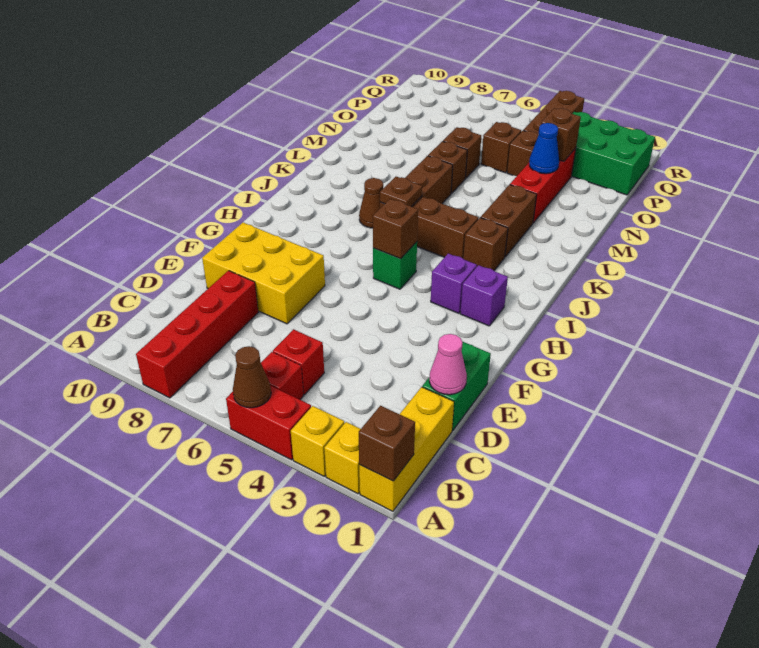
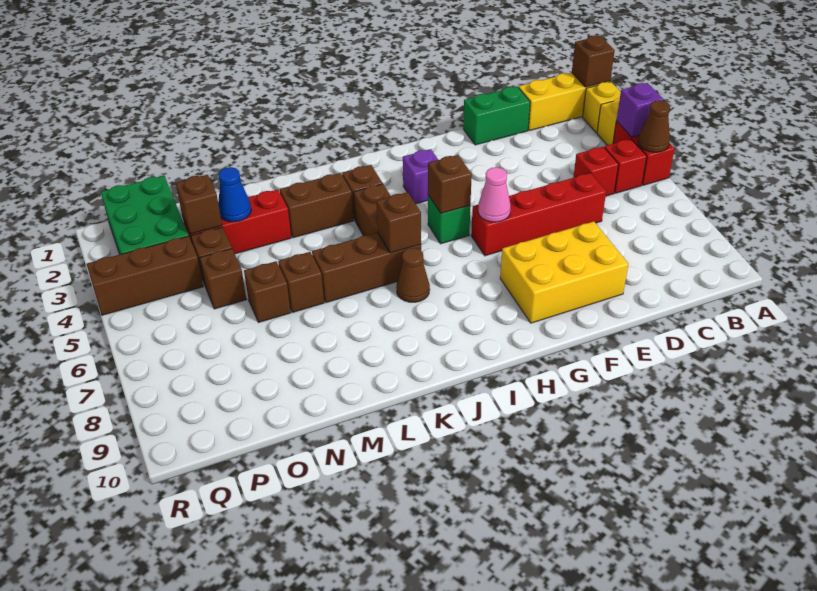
red brick A8:D8 level 1 -> red brick D6:G6 level 1
pink cone D1 level 2 -> pink cone G6 level 2
yellow brick E7:F9 level 1 -> yellow brick E8:G9 level 1
purple brick H2 level 1 -> purple brick A4 level 2
brown plate J6 level 2 -> brown brick J6 level 2

